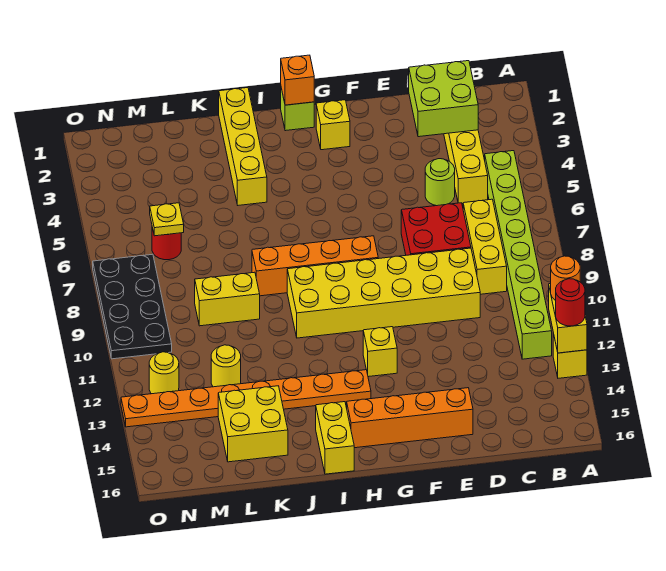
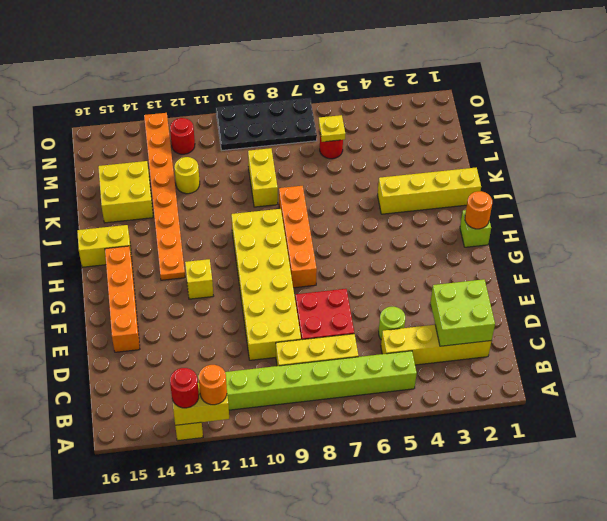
yellow brick G2 level 1 -> none
orange brick H1 level 2 -> orange round brick H1 level 2
yellow round brick N12 level 1 -> red round brick N12 level 1

